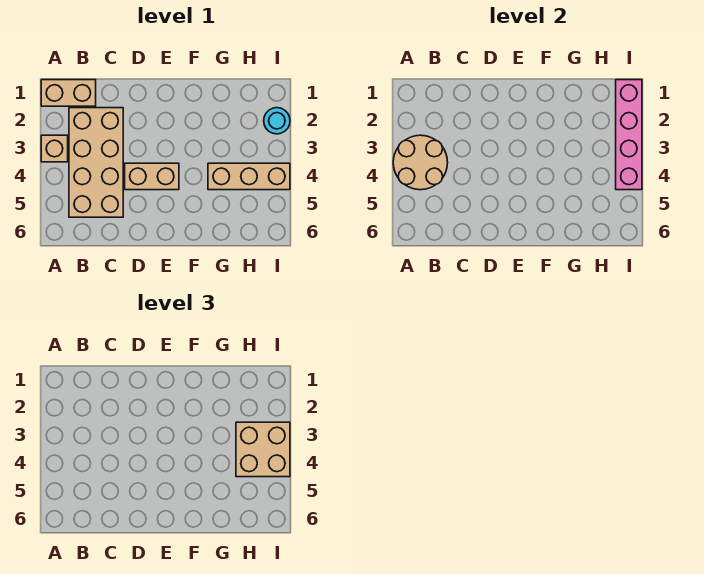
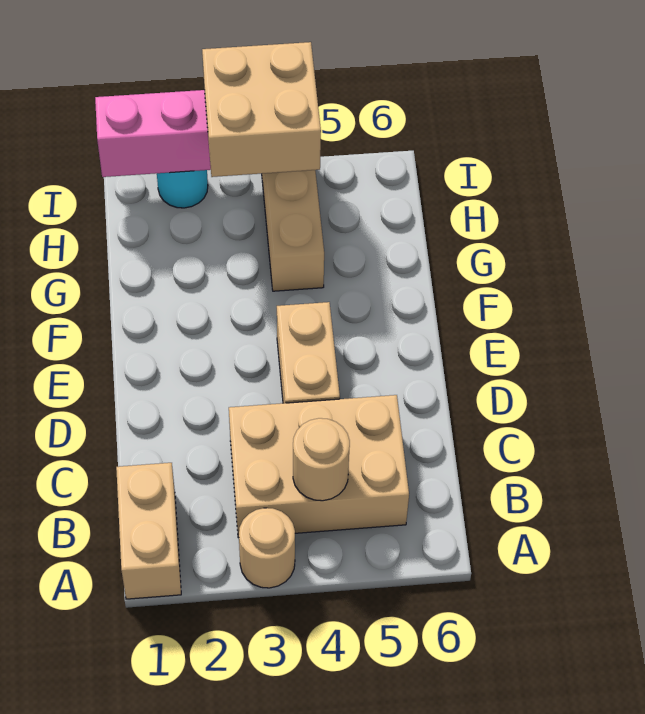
tan brick A3 level 1 -> tan round brick A3 level 1
tan round brick A3:B4 level 2 -> tan round brick B4 level 2
tan brick B2:C5 level 1 -> tan brick B3:C5 level 1

